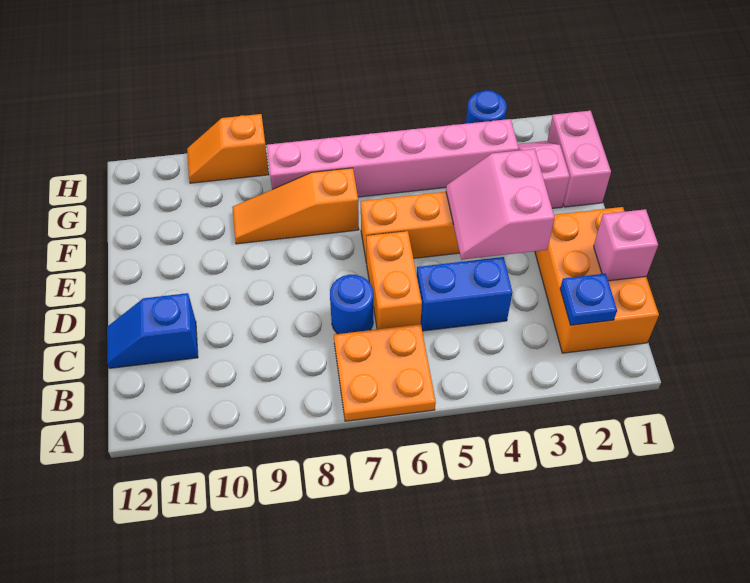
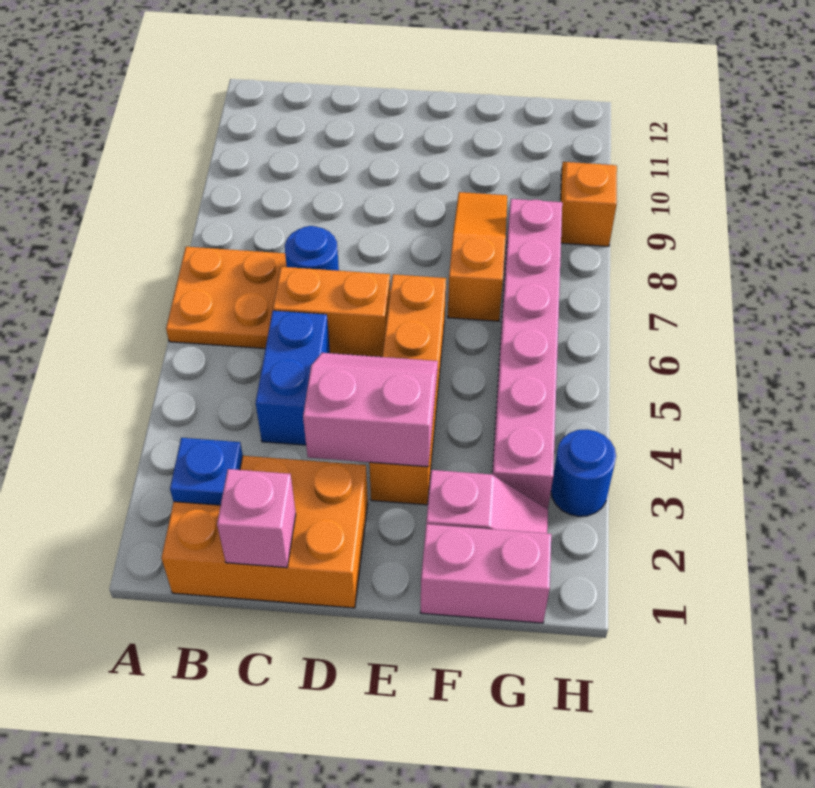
blue slope C11:C12 level 1 top 11 -> none

